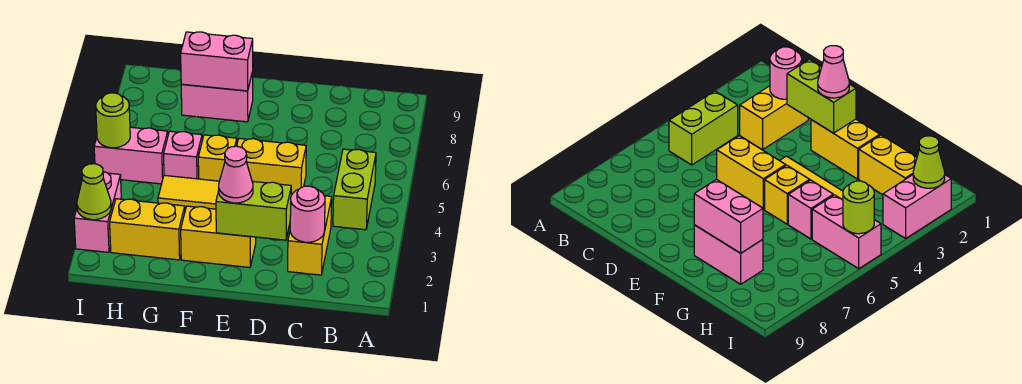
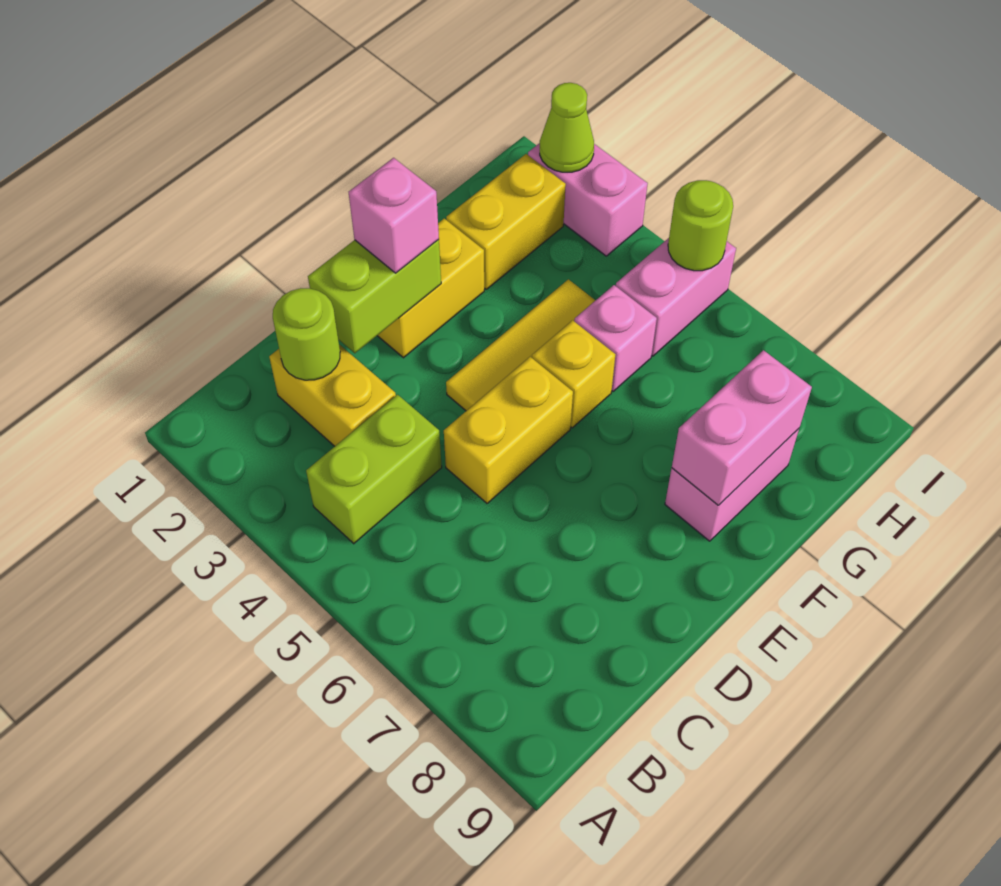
lime brick B4:B5 level 1 -> lime brick B4:C4 level 1
pink round brick C2 level 2 -> lime round brick C2 level 2
pink cone E2 level 3 -> pink brick E2 level 3

